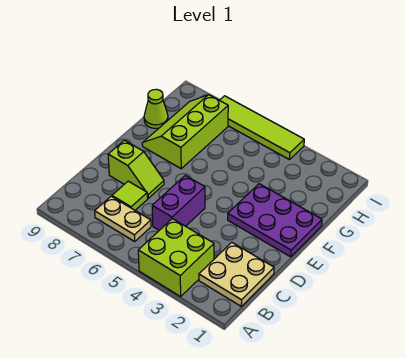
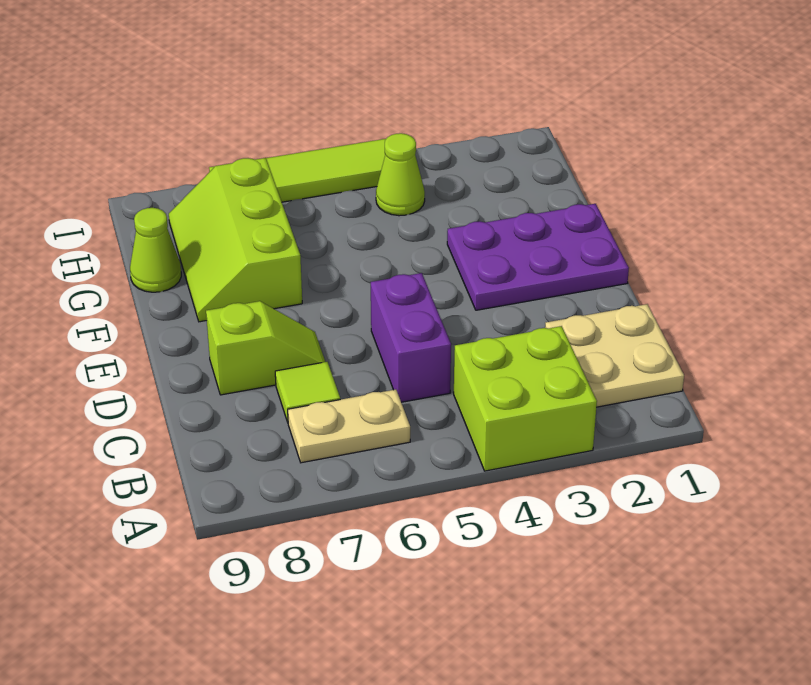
none -> lime cone H4 level 1

